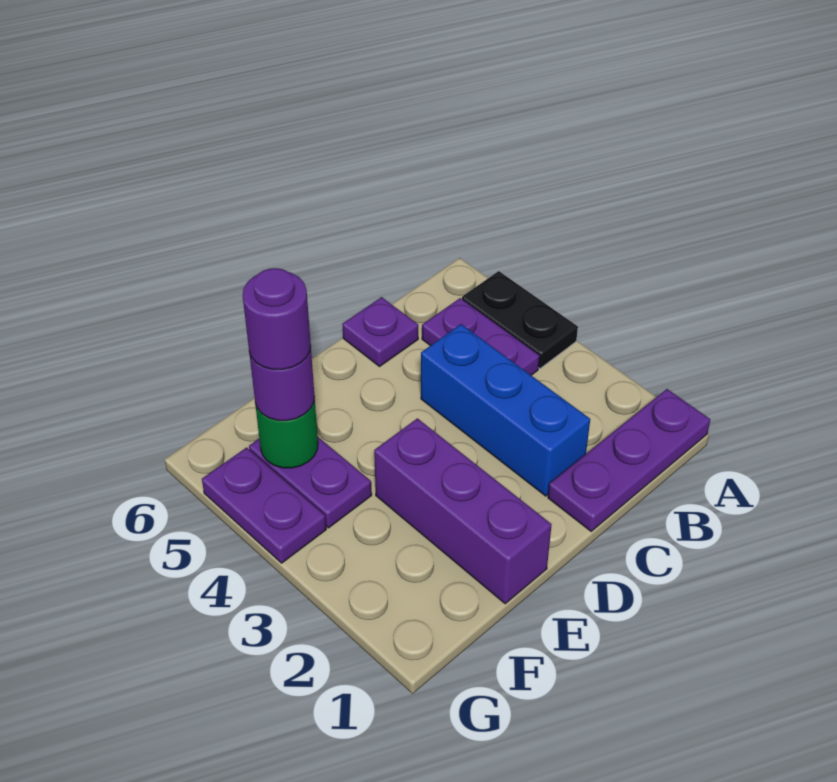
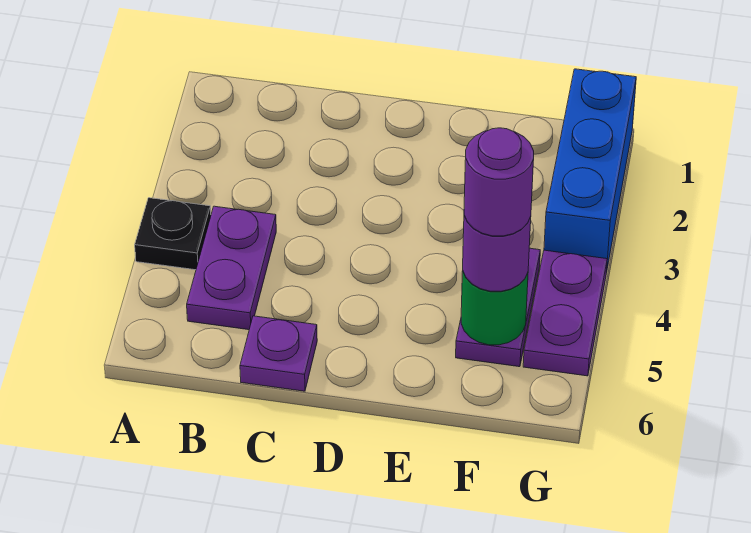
purple plate A1:C1 level 1 -> none
black plate A4:A5 level 1 -> black plate A4 level 1
blue brick C2:C4 level 1 -> blue brick G1:G3 level 1
purple brick E1:E3 level 1 -> none

